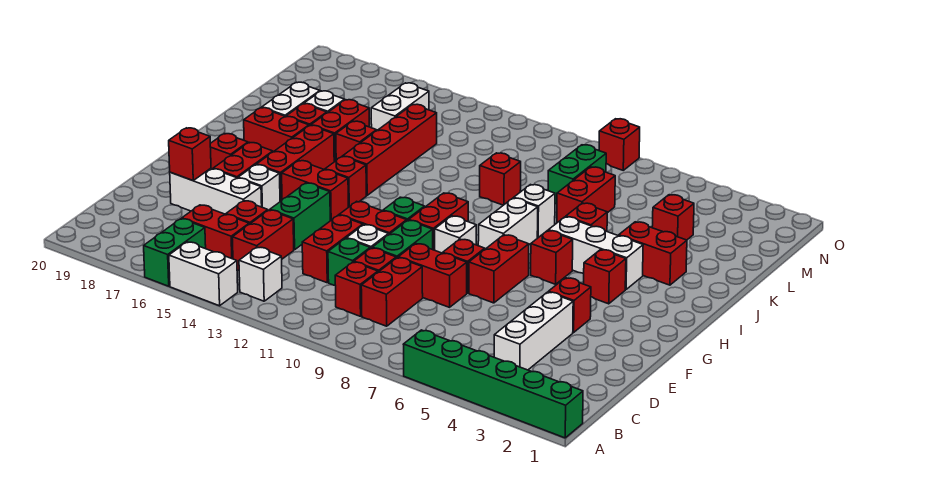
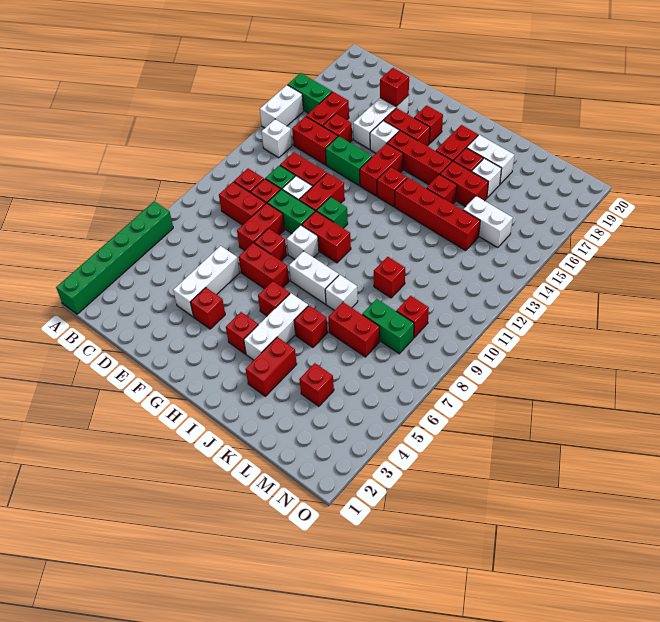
white brick C4:E4 level 1 -> white brick E4:E6 level 1
red brick O8 level 1 -> red brick M9 level 1

